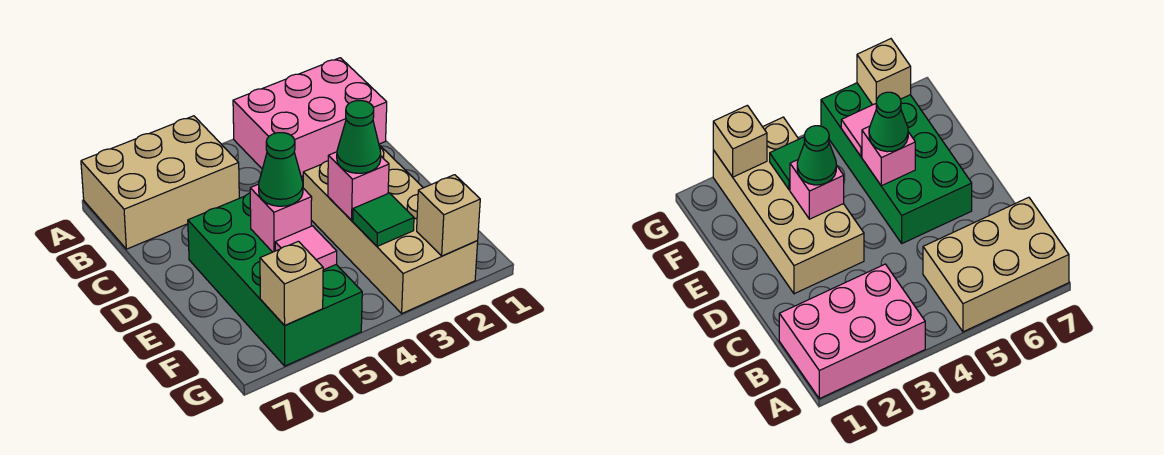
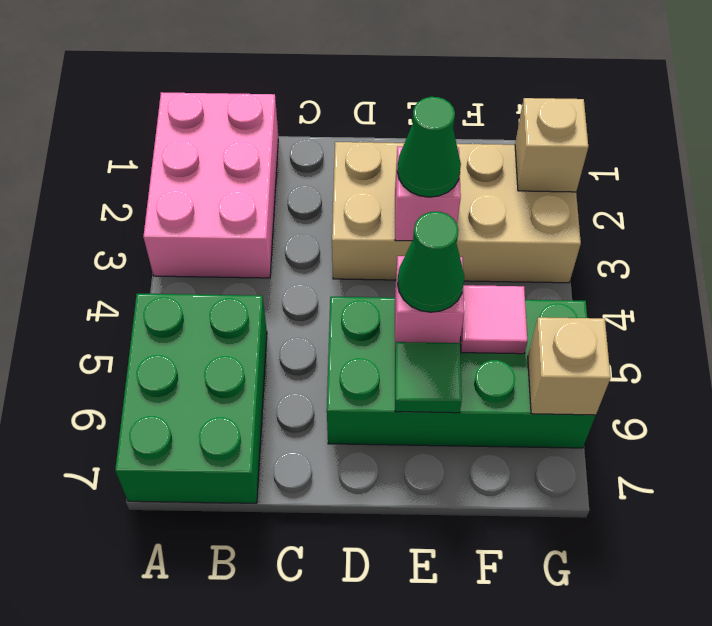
tan brick A5:B7 level 1 -> green brick A5:B7 level 1
green tile F3 level 2 -> green tile E6 level 2

